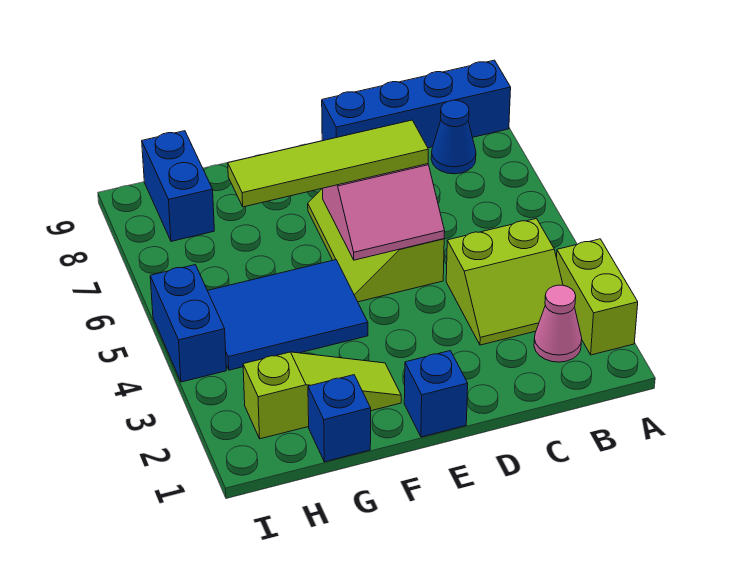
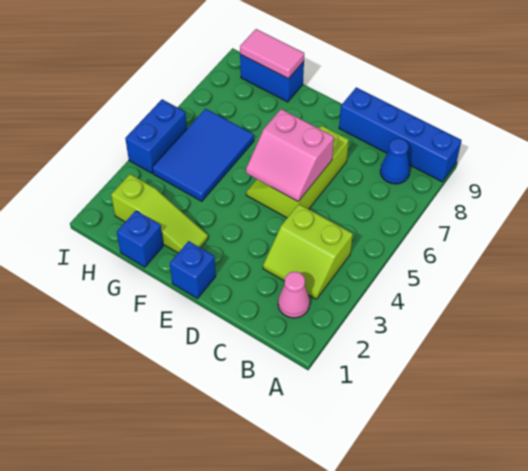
lime brick A2:A3 level 1 -> none
lime tile D6:G6 level 3 -> none
blue tile F4:H5 level 1 -> blue tile G4:H6 level 1
none -> pink tile G9:H9 level 2
blue brick H8:H9 level 1 -> blue brick G9:H9 level 1

